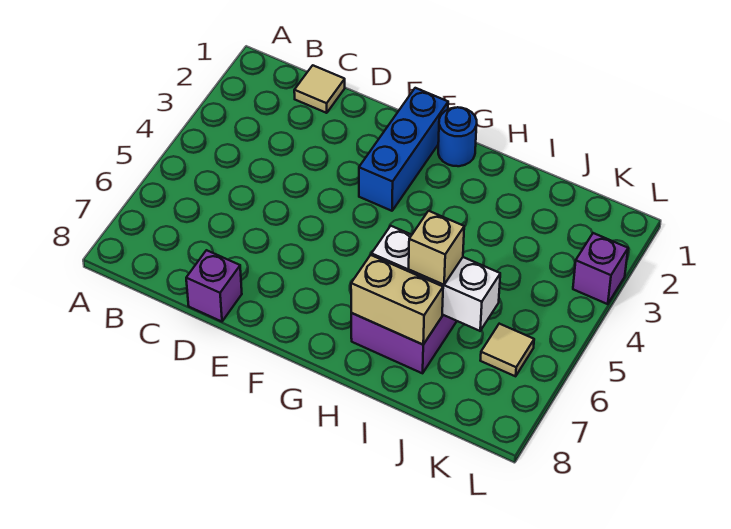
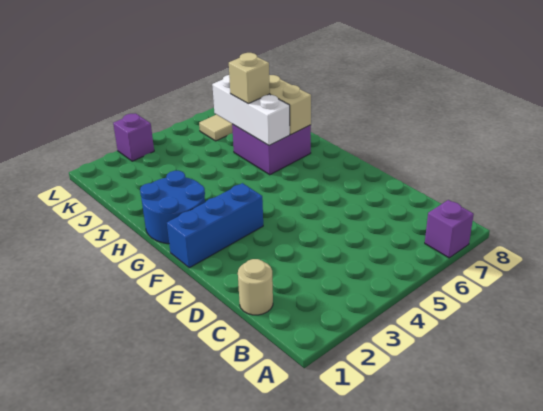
tan tile C1 level 1 -> tan round brick C1 level 1
purple brick D8 level 1 -> purple brick A7 level 1
blue round brick G1 level 1 -> blue round brick G1:H2 level 1

